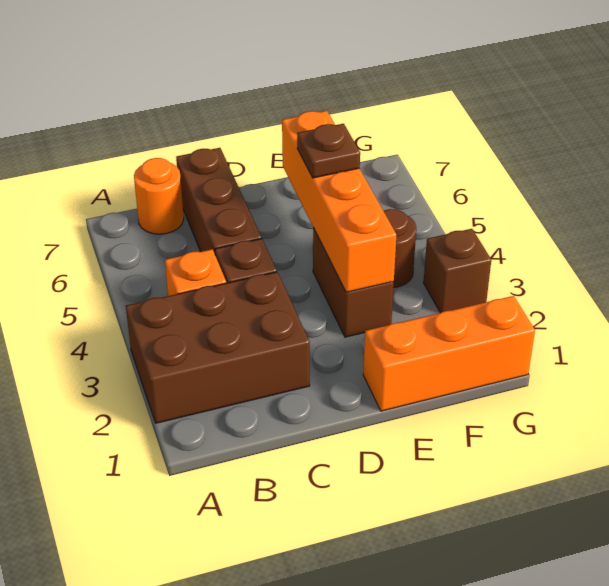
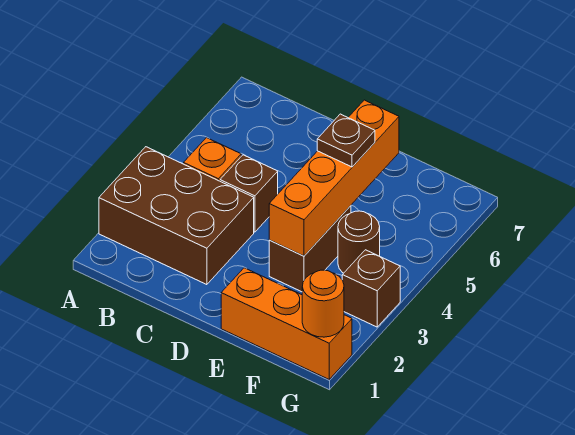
orange round brick B7 level 1 -> orange round brick G1 level 2
brown brick C5:C7 level 1 -> none

